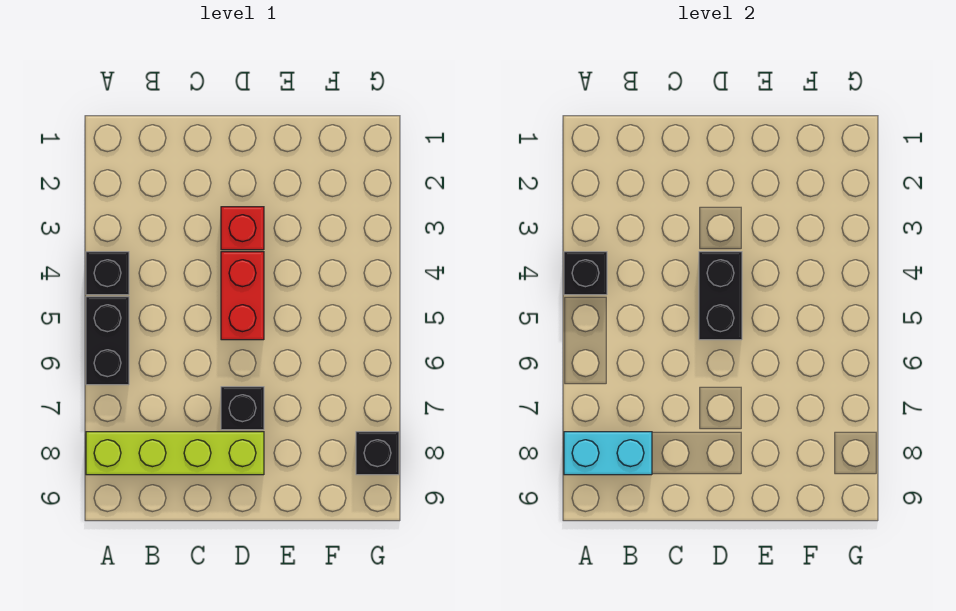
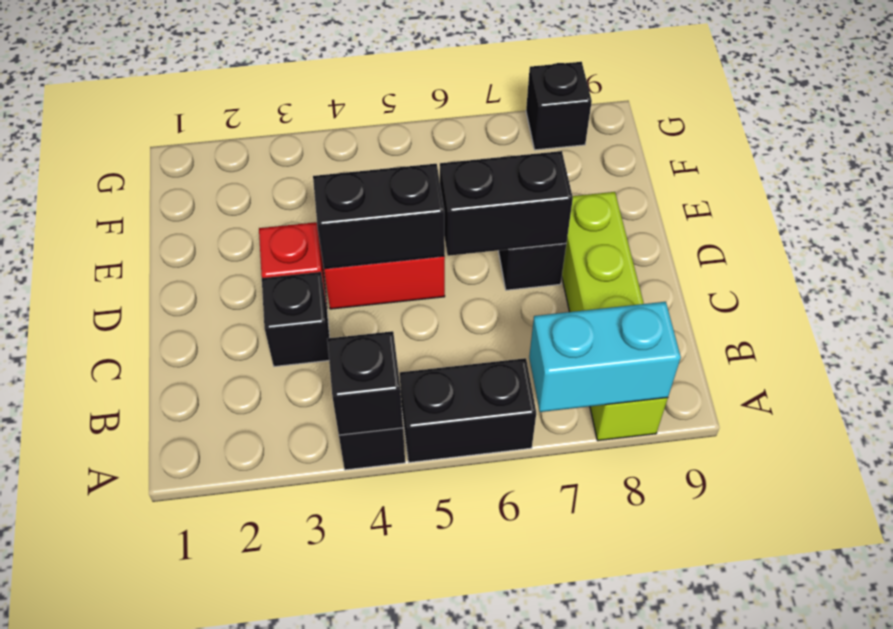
cyan brick A8:B8 level 2 -> cyan brick A7:A8 level 2
none -> black brick C3 level 1
none -> black brick D6:D7 level 2

